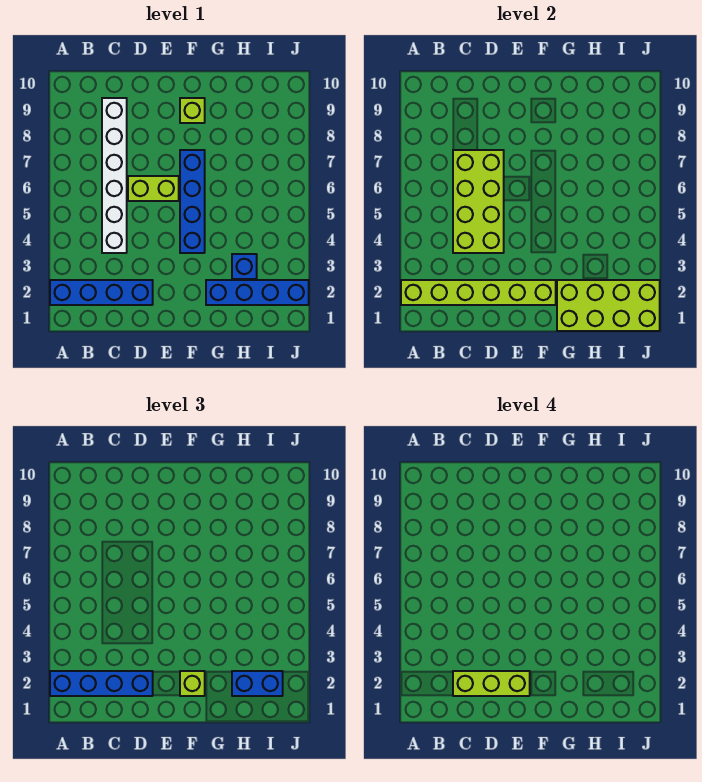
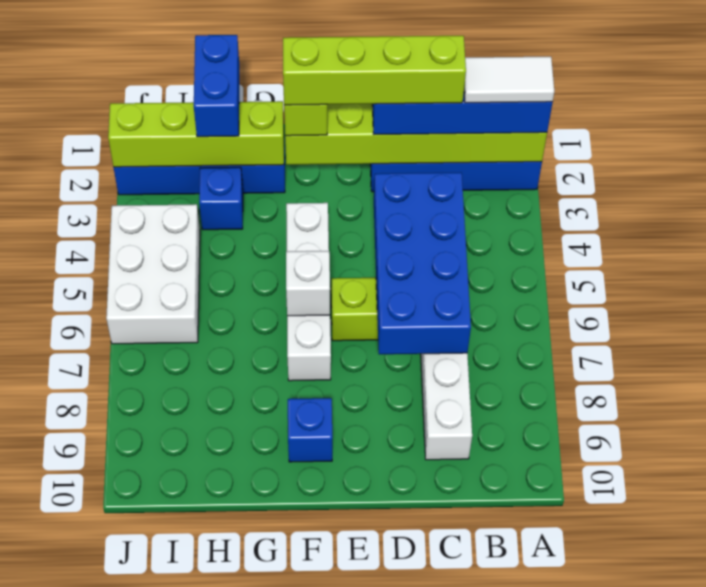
none -> white tile A2:B2 level 4
lime brick C2:E2 level 4 -> lime brick C2:F2 level 4
lime brick C4:D7 level 2 -> blue brick C4:D7 level 2
blue brick F4:F7 level 1 -> white brick F4:F7 level 1
none -> white brick F6 level 2
lime brick F9 level 1 -> blue brick F9 level 1
lime brick G1:J2 level 2 -> lime brick G2:J2 level 2
blue brick H2:I2 level 3 -> blue brick H1:H2 level 3
none -> white brick I4:J6 level 1

